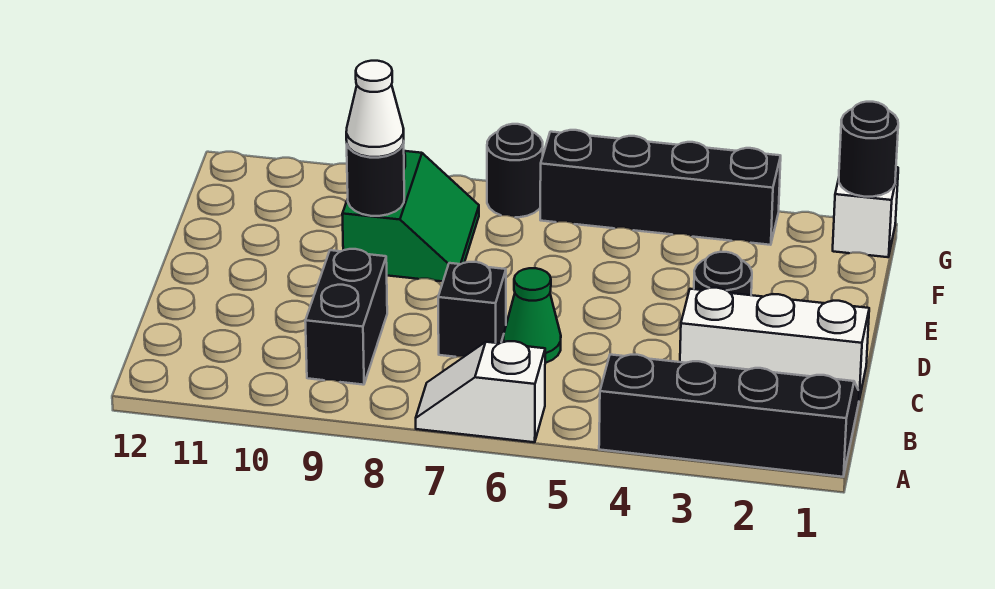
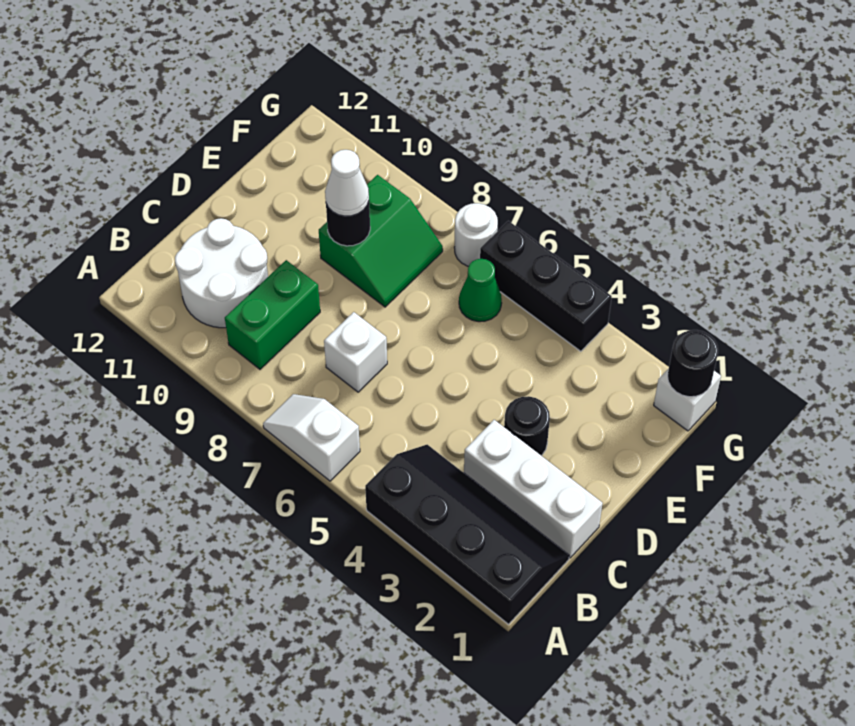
black brick B9:C9 level 1 -> green brick B9:C9 level 1
none -> white round brick B10:C11 level 1
green cone C6 level 1 -> green cone F6 level 1
black brick C7 level 1 -> white brick C7 level 1
black brick G3:G6 level 1 -> black brick G4:G6 level 1
black round brick G7 level 1 -> white round brick G7 level 1

